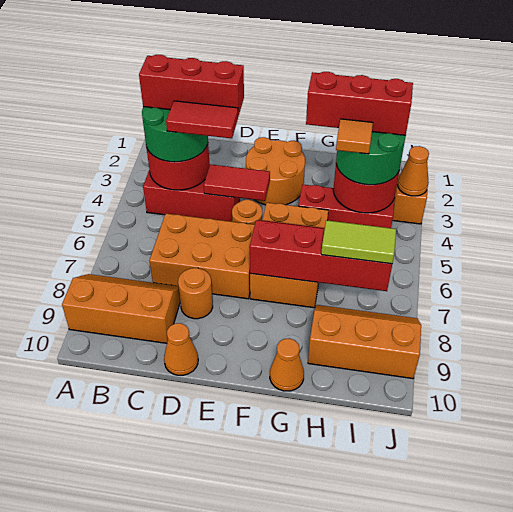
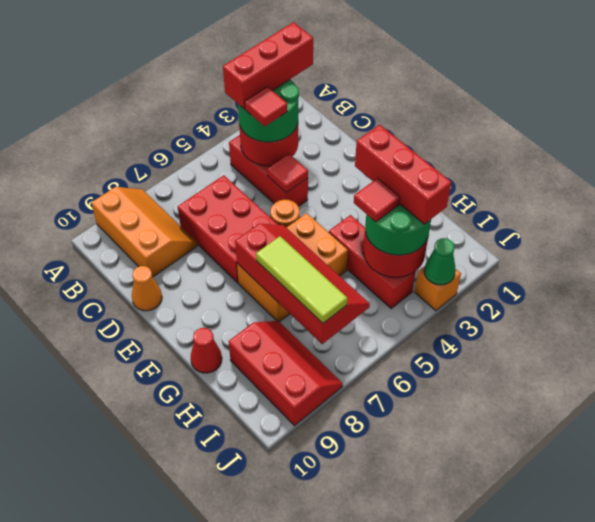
red brick B3:D3 level 4 -> red brick B2:B4 level 4
red tile C4:D4 level 4 -> red tile C4 level 4
orange brick C6:E7 level 1 -> red brick C6:E7 level 1
red tile D4:E4 level 2 -> red tile D4 level 2
orange round brick D8 level 1 -> none
orange round brick E2:F3 level 1 -> none
orange cone G10 level 1 -> red cone G10 level 1
orange tile H4 level 4 -> red tile H4 level 4
lime tile H7:I7 level 3 -> lime tile G7:I7 level 3
orange slope H8:J9 level 1 top 9 -> red slope H8:J9 level 1 top 9
orange cone J3 level 2 -> green cone J3 level 2

